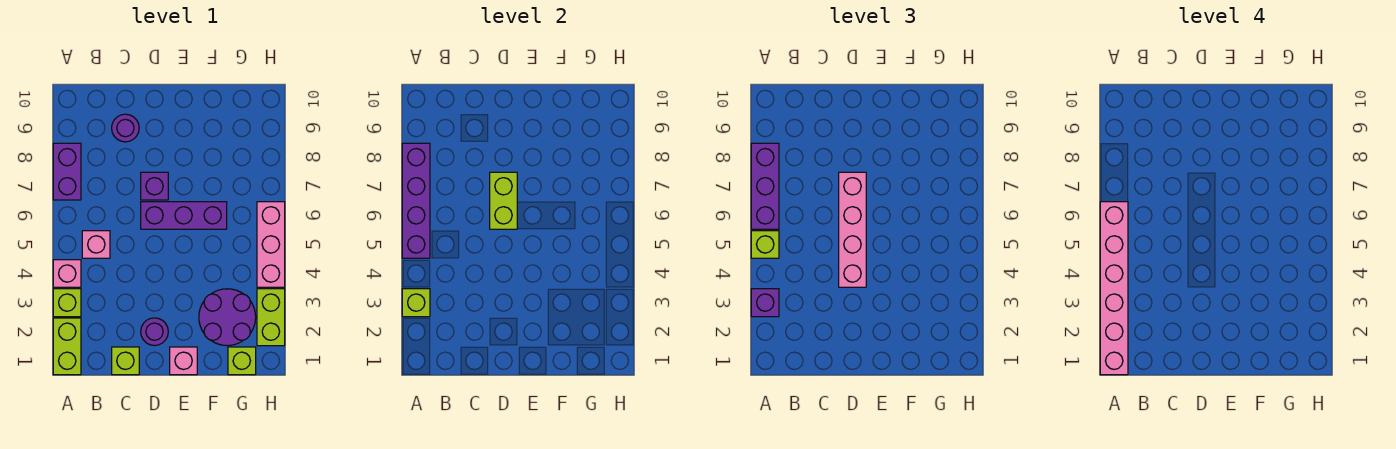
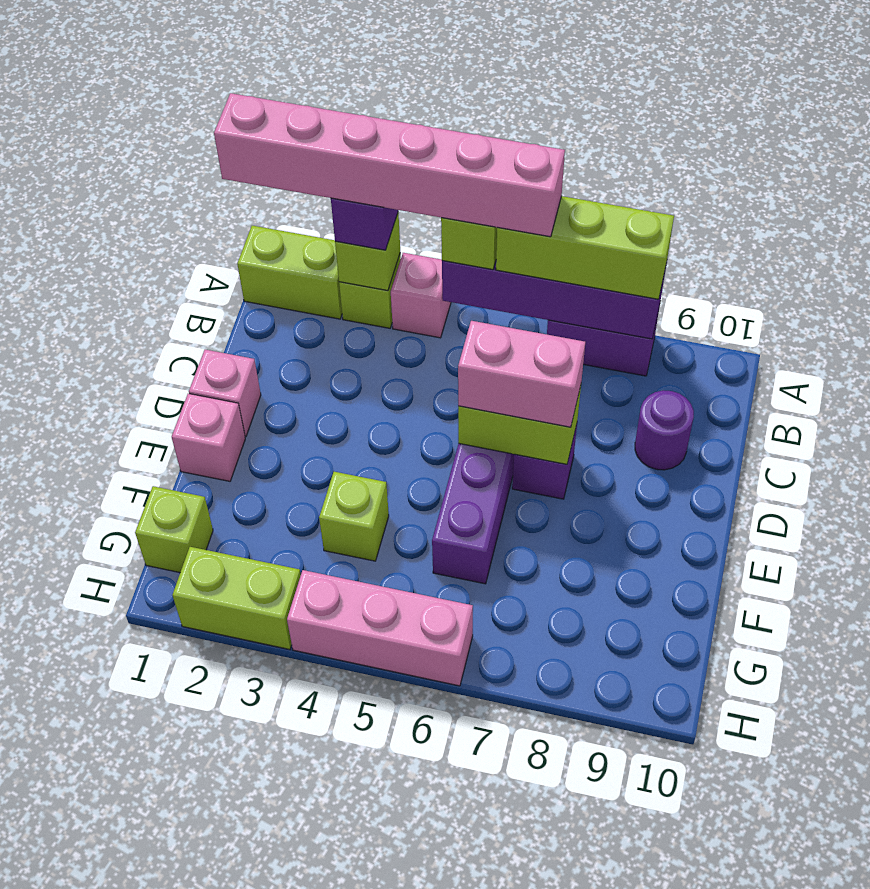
purple brick A6:A8 level 3 -> lime brick A6:A8 level 3
pink brick B5 level 1 -> pink brick D1 level 1
lime brick C1 level 1 -> lime brick F4 level 1
purple round brick D2 level 1 -> none
pink brick D4:D7 level 3 -> pink brick D6:D7 level 3
purple round brick F2:G3 level 1 -> none

